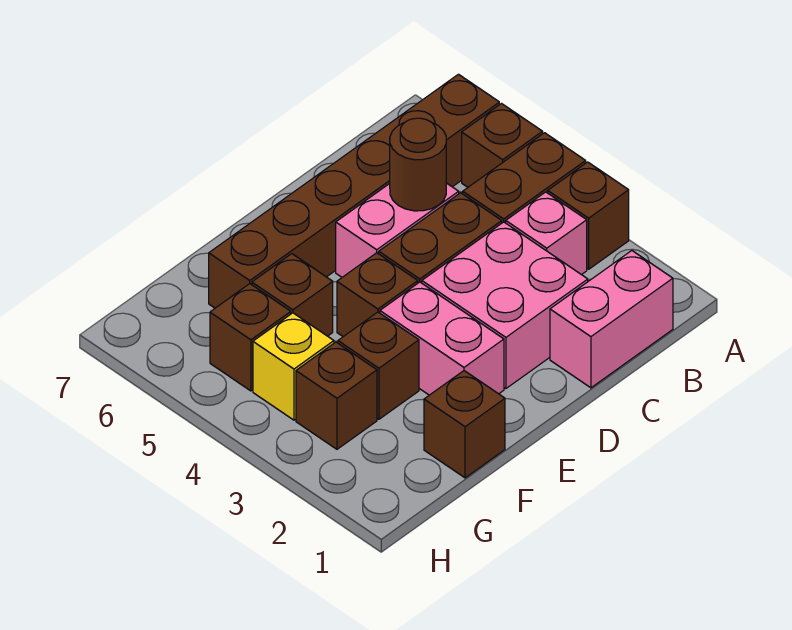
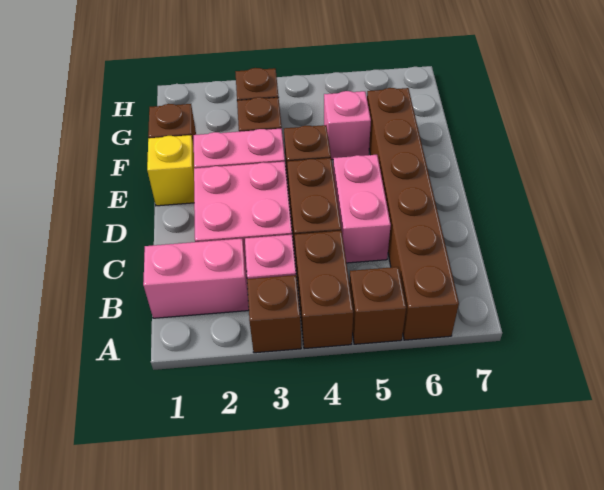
pink brick B1:C1 level 1 -> pink brick B1:B2 level 1
brown round brick C5 level 2 -> none
brown brick F5 level 1 -> pink brick F5 level 1
yellow brick G4 level 1 -> yellow brick E1 level 1
brown brick G5 level 1 -> none

